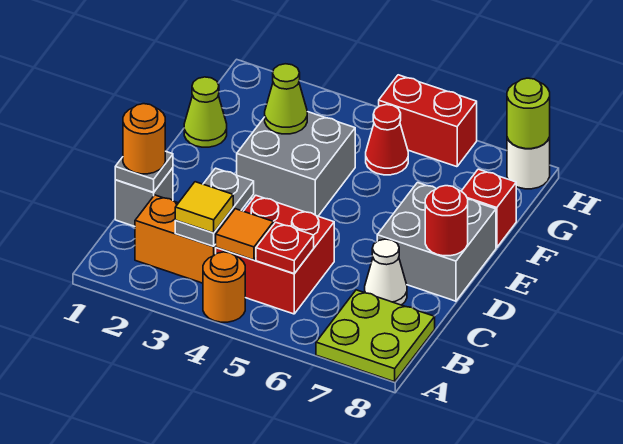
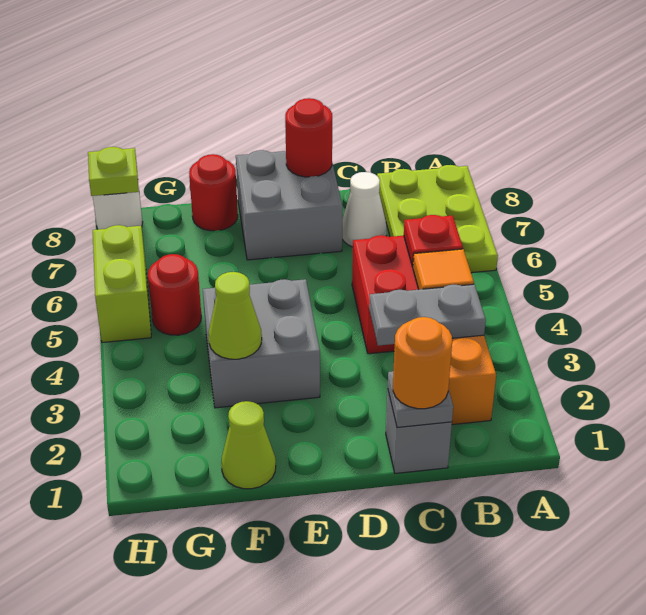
orange round brick A4 level 1 -> none
lime plate A7:B8 level 1 -> lime plate A6:B8 level 1
yellow tile B3 level 3 -> none
red brick F8 level 1 -> red round brick F8 level 1
red cone G5 level 1 -> red round brick G5 level 1
red brick H5:H6 level 1 -> lime brick H5:H6 level 1
lime round brick H8 level 2 -> lime plate H8 level 2

